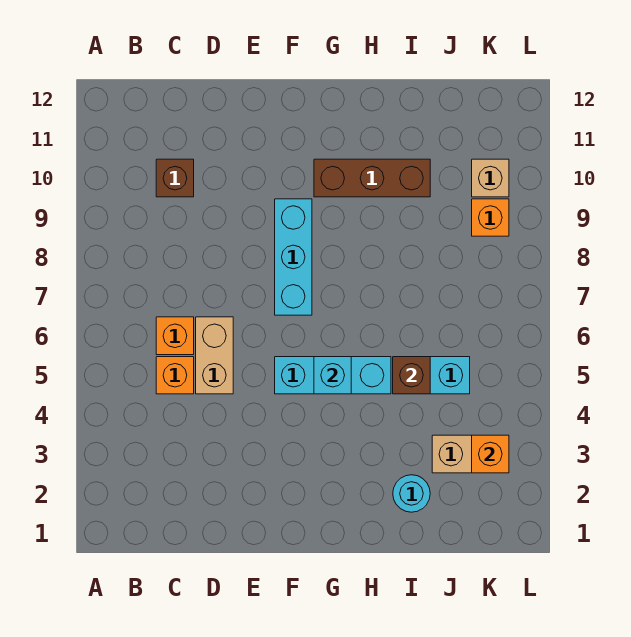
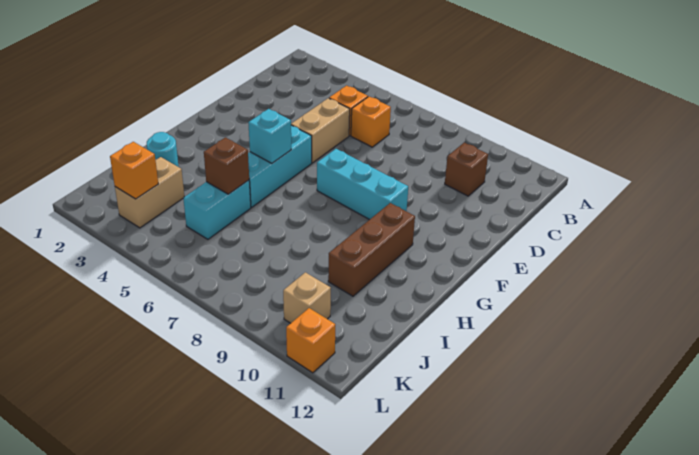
tan brick D5:D6 level 1 -> tan brick D5:E5 level 1
orange brick K9 level 1 -> orange brick L11 level 1

